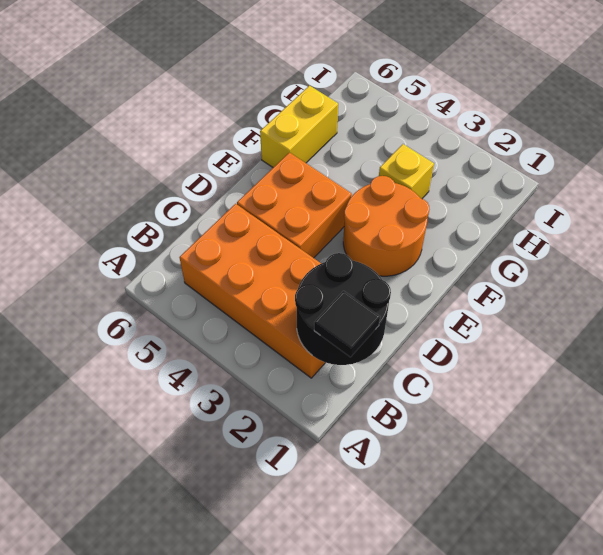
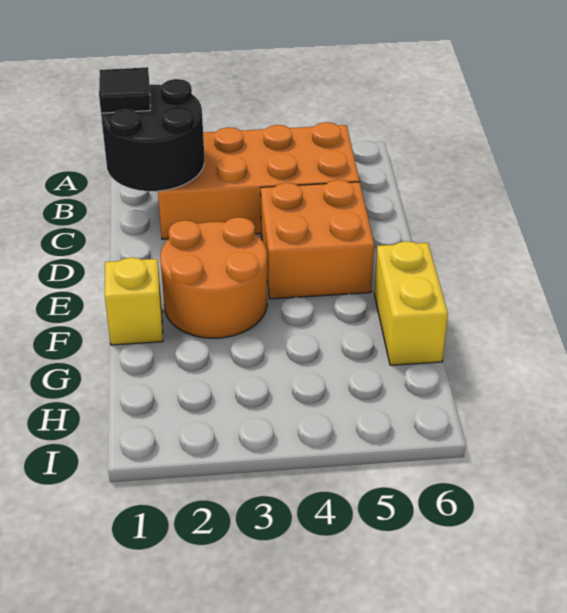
yellow brick G3 level 1 -> yellow brick F1 level 1

